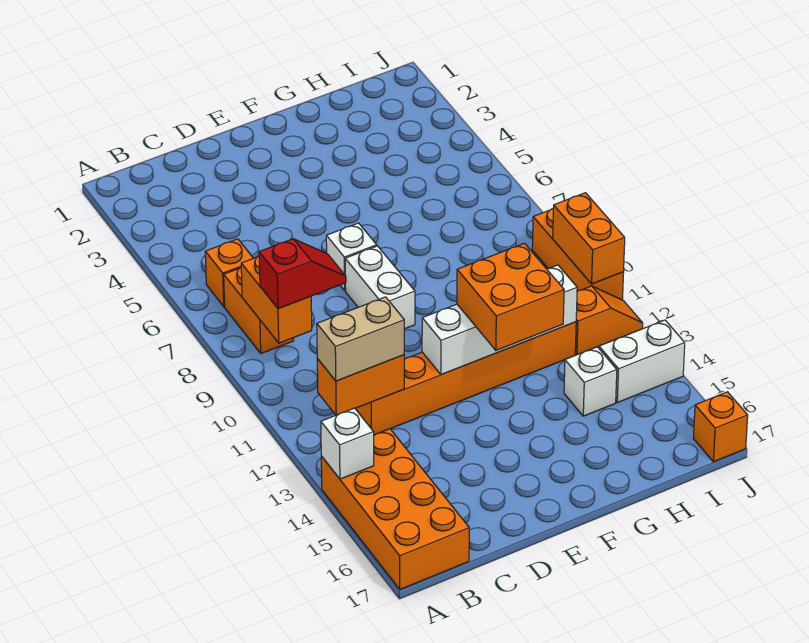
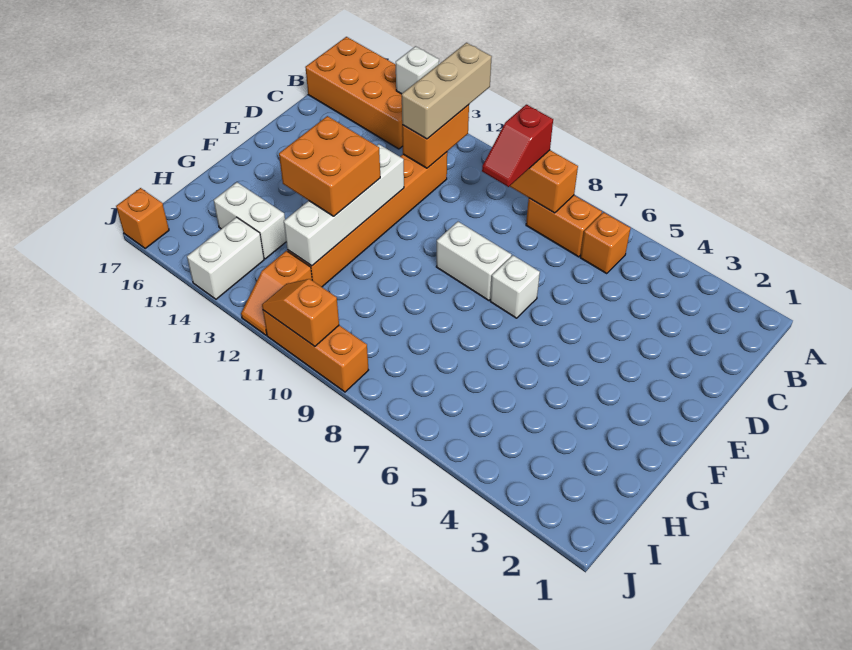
tan brick B12:C12 level 3 -> tan brick A12:C12 level 3
white brick H14 level 1 -> white brick H14:H15 level 1
orange brick J10:J11 level 2 -> orange slope J10:J11 level 2 top 10

